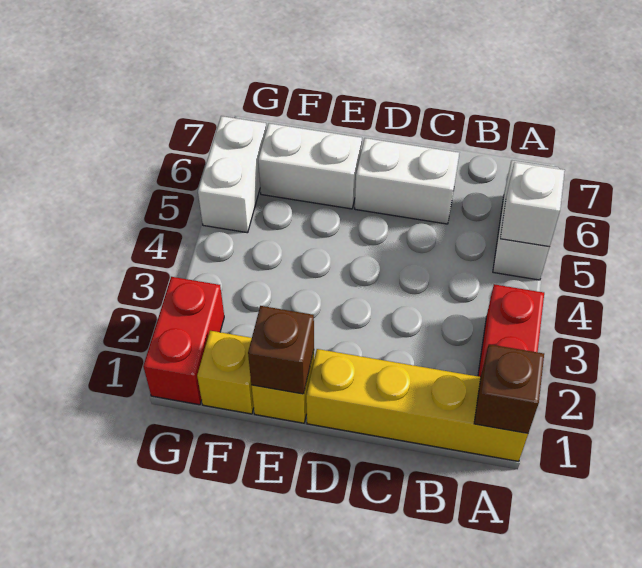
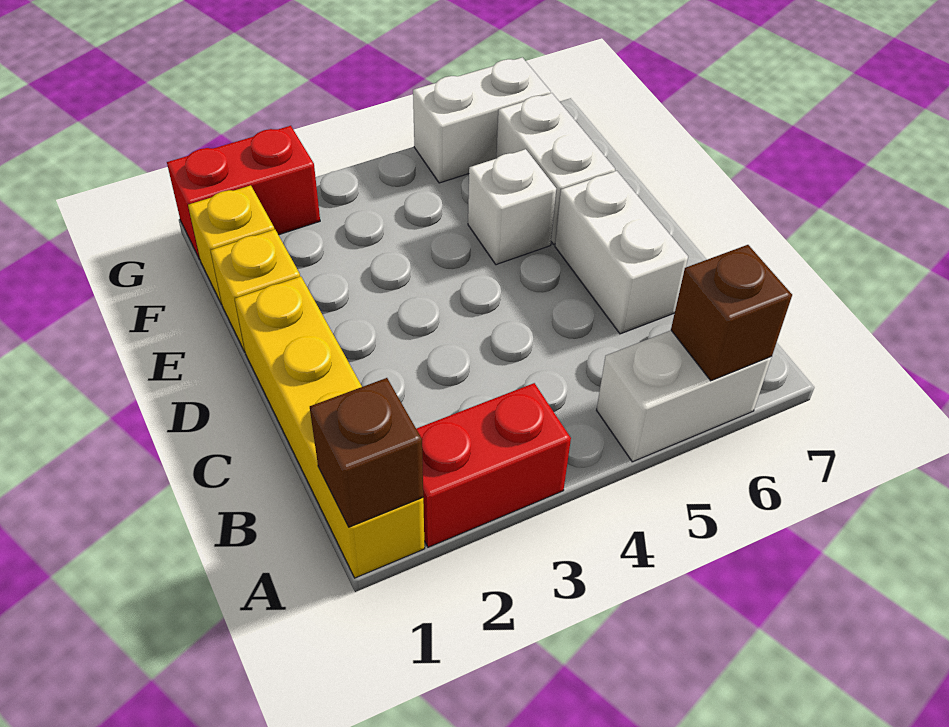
white brick A5 level 2 -> white brick E5 level 1
brown brick E1 level 2 -> brown brick A6 level 2

